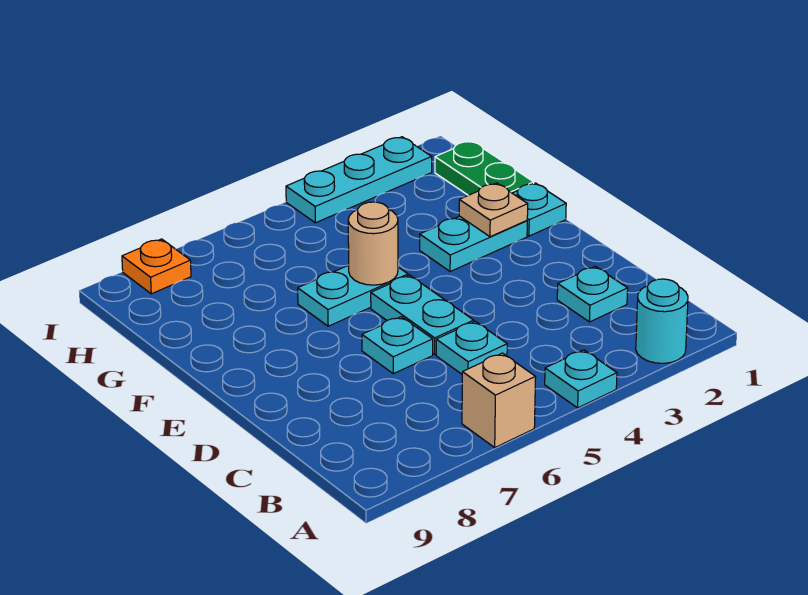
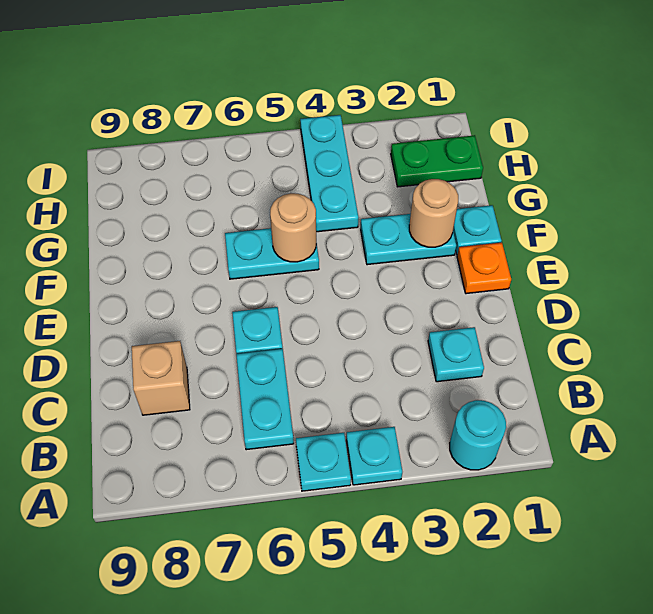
tan brick A6 level 1 -> tan brick C8 level 1
cyan plate C5 level 1 -> cyan plate A5 level 1
cyan plate D5:E5 level 1 -> cyan plate B6:C6 level 1
tan plate F2 level 2 -> tan round brick F2 level 2
green plate G1:H1 level 1 -> green plate H1:H2 level 1
cyan plate I2:I4 level 1 -> cyan plate G4:I4 level 1
orange plate I8 level 1 -> orange plate E1 level 1

